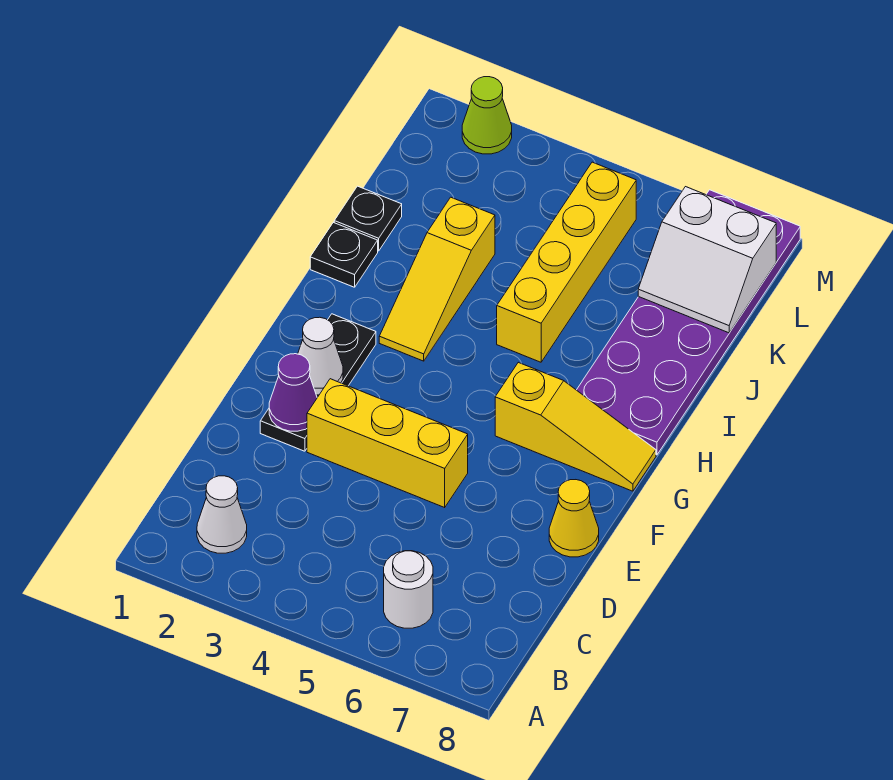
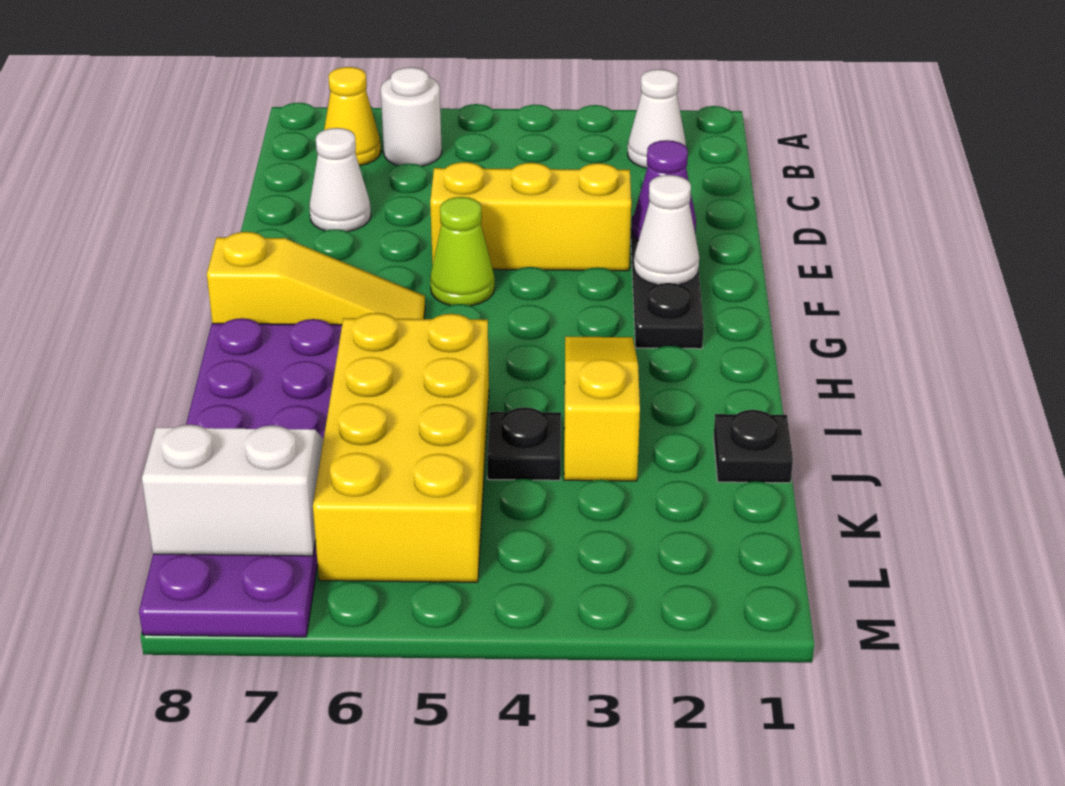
none -> white cone D7 level 1
yellow cone E8 level 1 -> yellow cone B7 level 1
yellow slope G6:G8 level 1 top 6 -> yellow slope G6:G8 level 1 top 8
black plate I1 level 1 -> black plate J4 level 1
yellow brick I5:L5 level 1 -> yellow brick I5:L6 level 1
lime cone M2 level 1 -> lime cone F5 level 1

